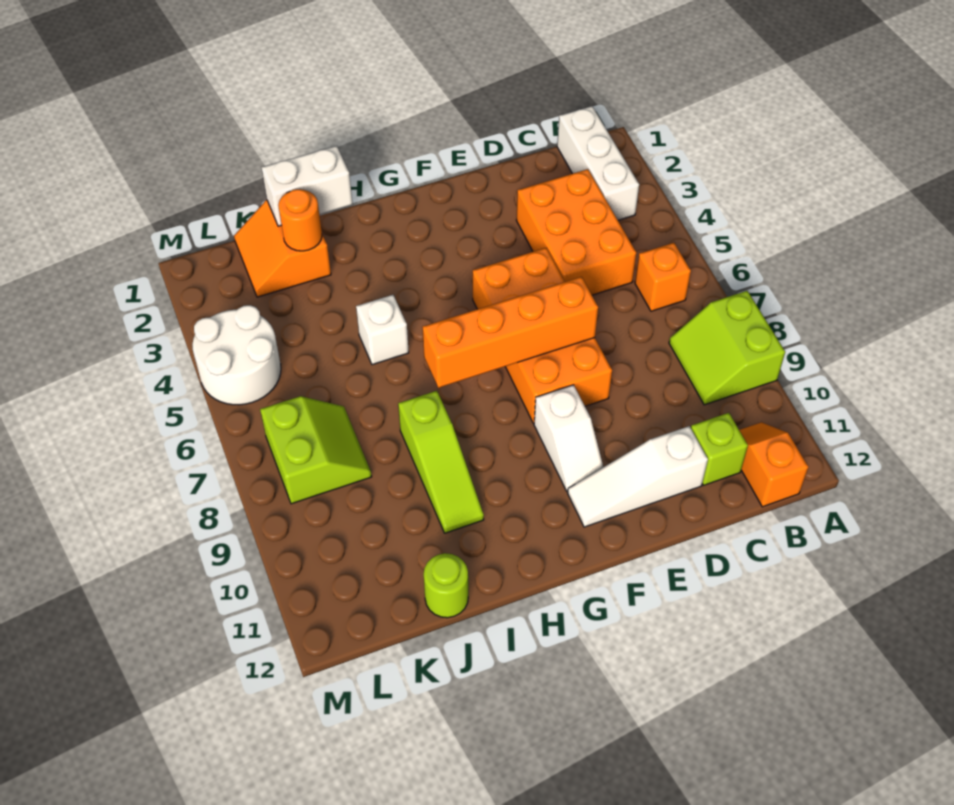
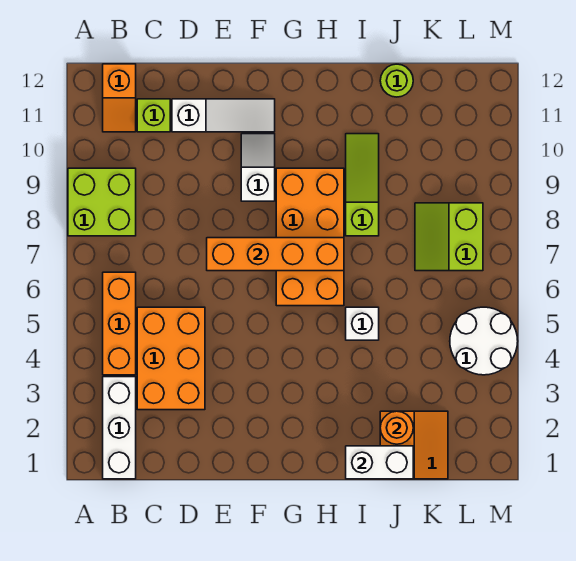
lime slope A8:B9 level 1 top A -> lime brick A8:B9 level 1
orange brick B6 level 1 -> orange brick B4:B6 level 1
orange brick E5:F8 level 1 -> orange brick G6:H9 level 1

